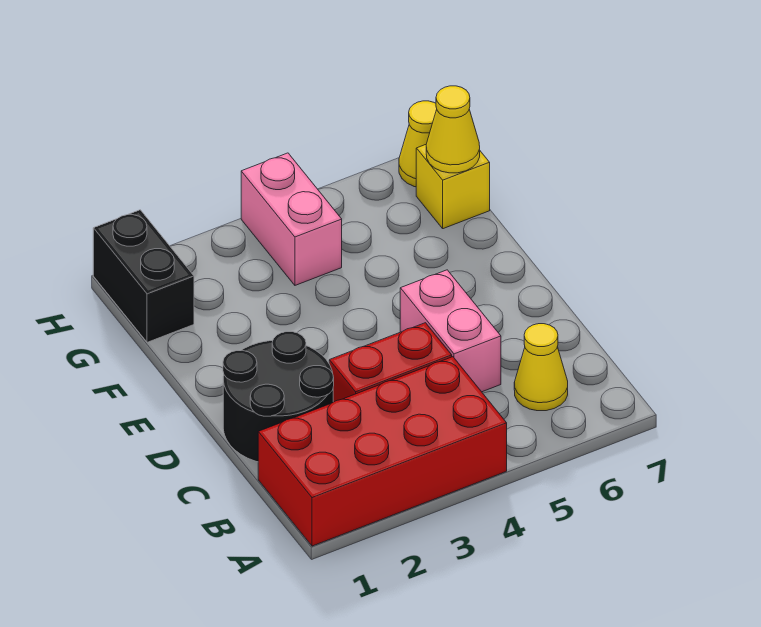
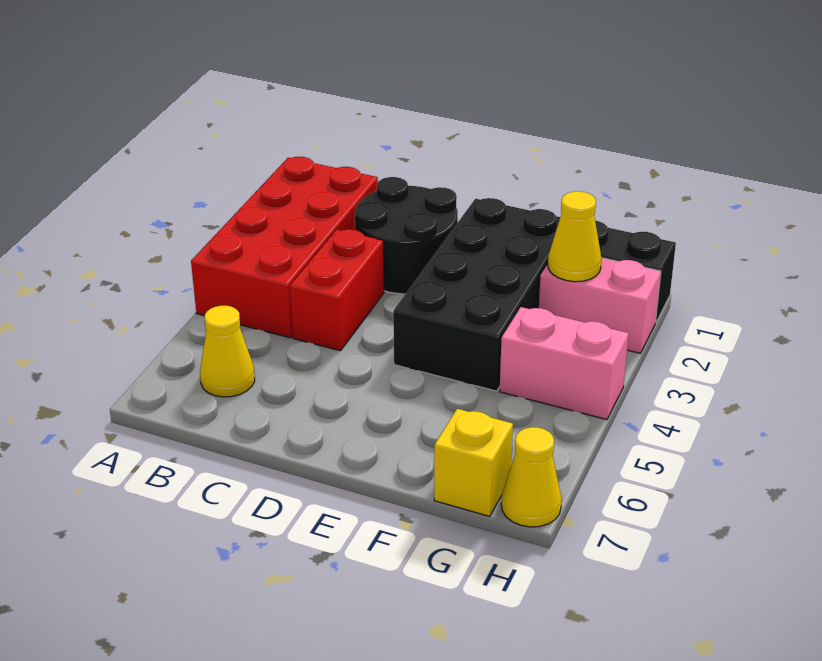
pink brick C5:D5 level 1 -> pink brick G2:H2 level 1
none -> black brick E1:F4 level 1
yellow cone G7 level 2 -> yellow cone G2 level 2

